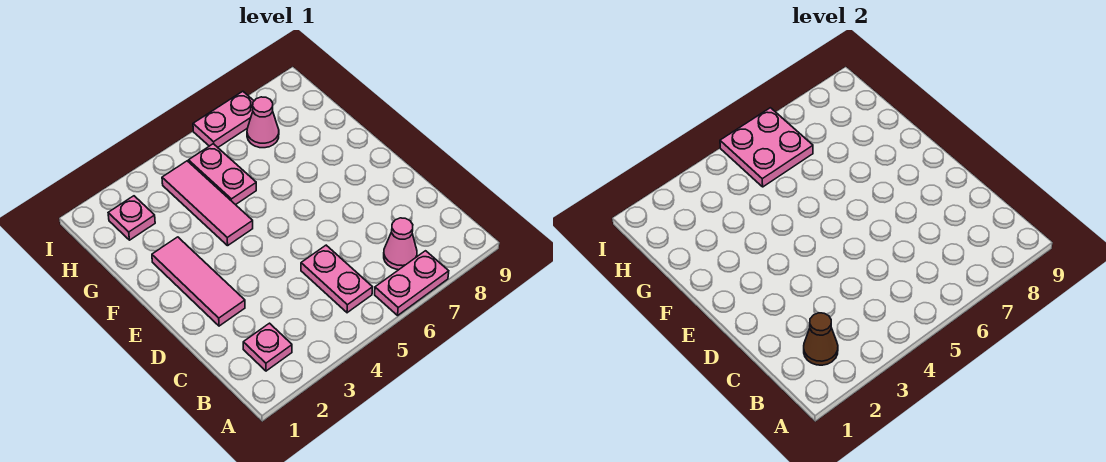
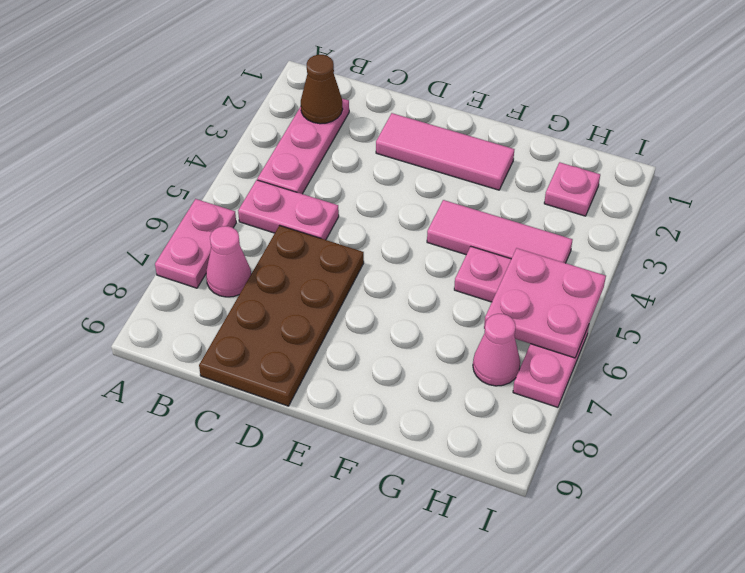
pink plate B2 level 1 -> pink plate B2:B4 level 1
none -> brown plate C6:D9 level 1

